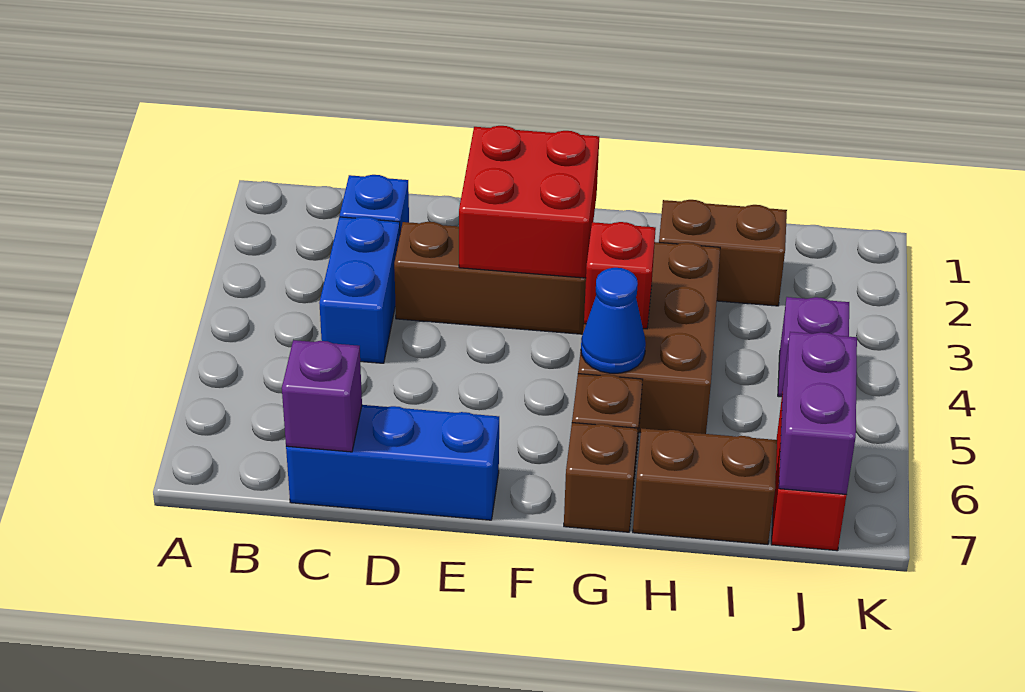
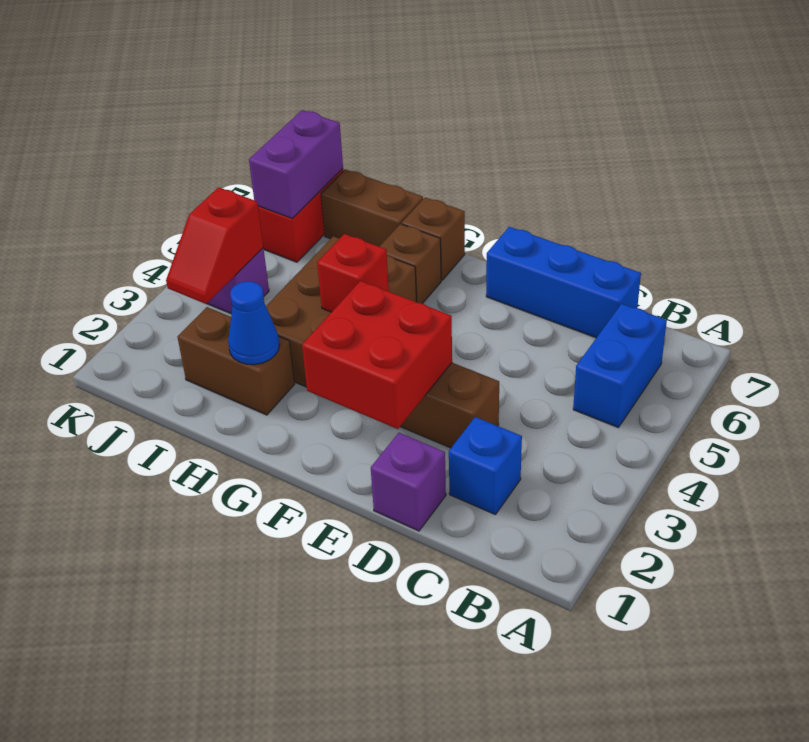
blue brick C3:C4 level 1 -> blue brick B5:B6 level 1
purple brick C7 level 2 -> purple brick D1 level 1
blue cone G5 level 2 -> blue cone H2 level 2
none -> red slope J3:J4 level 2 top 4

